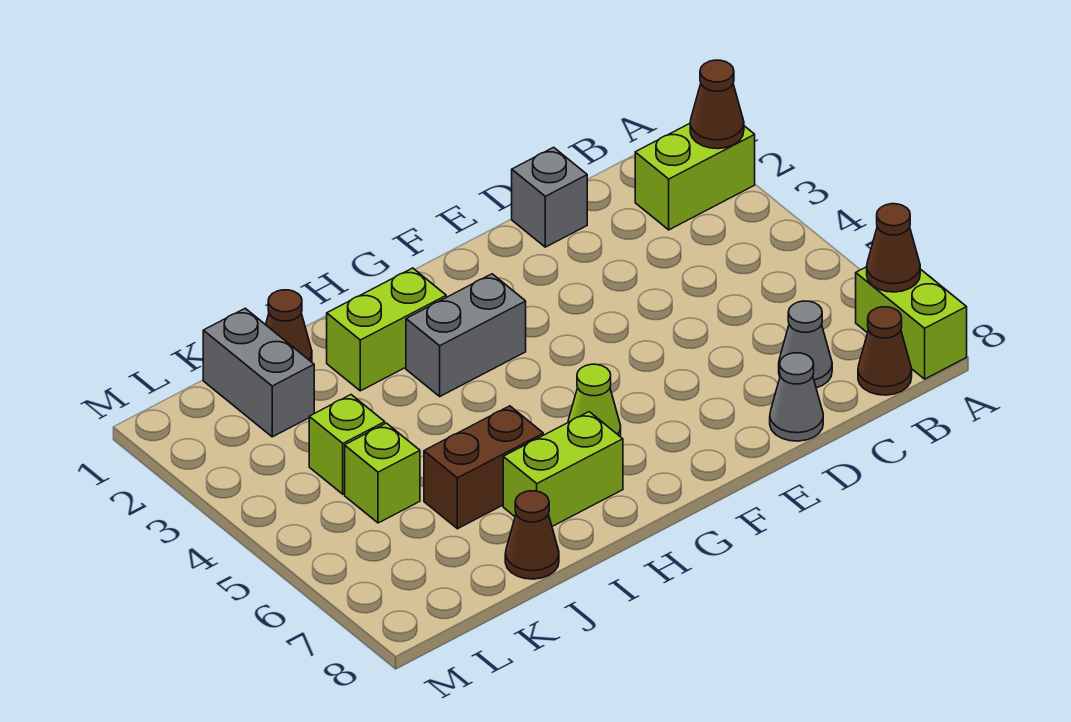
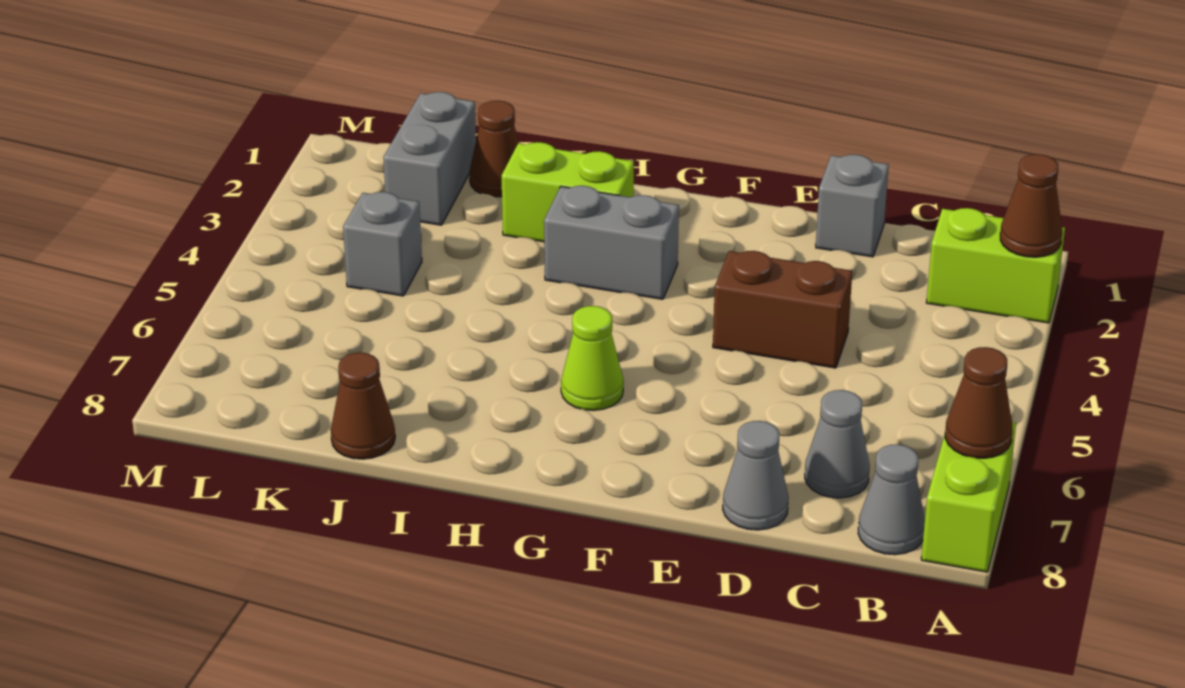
brown cone B8 level 1 -> grey cone B8 level 1
lime brick H7:I7 level 1 -> none
brown brick I6:J6 level 1 -> brown brick D4:E4 level 1
lime brick K4 level 1 -> grey brick K4 level 1
lime brick K5 level 1 -> none

